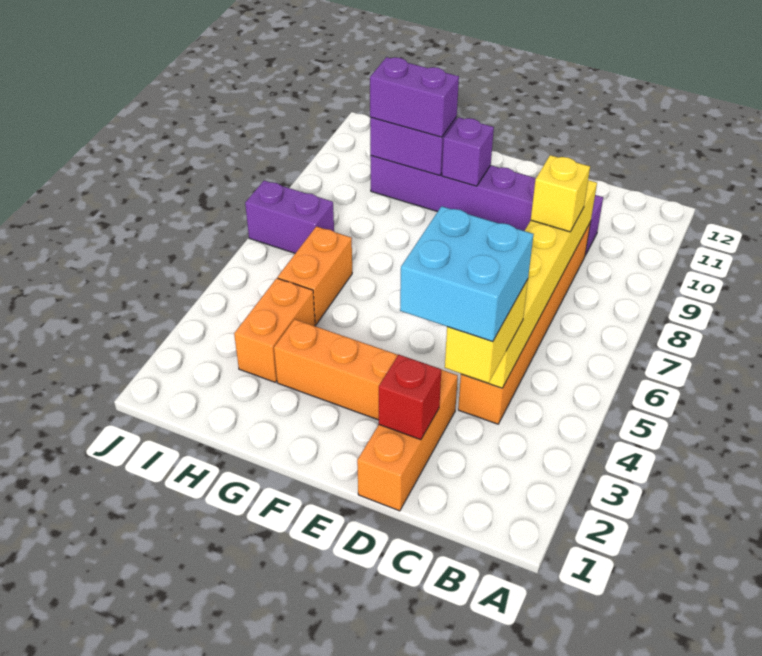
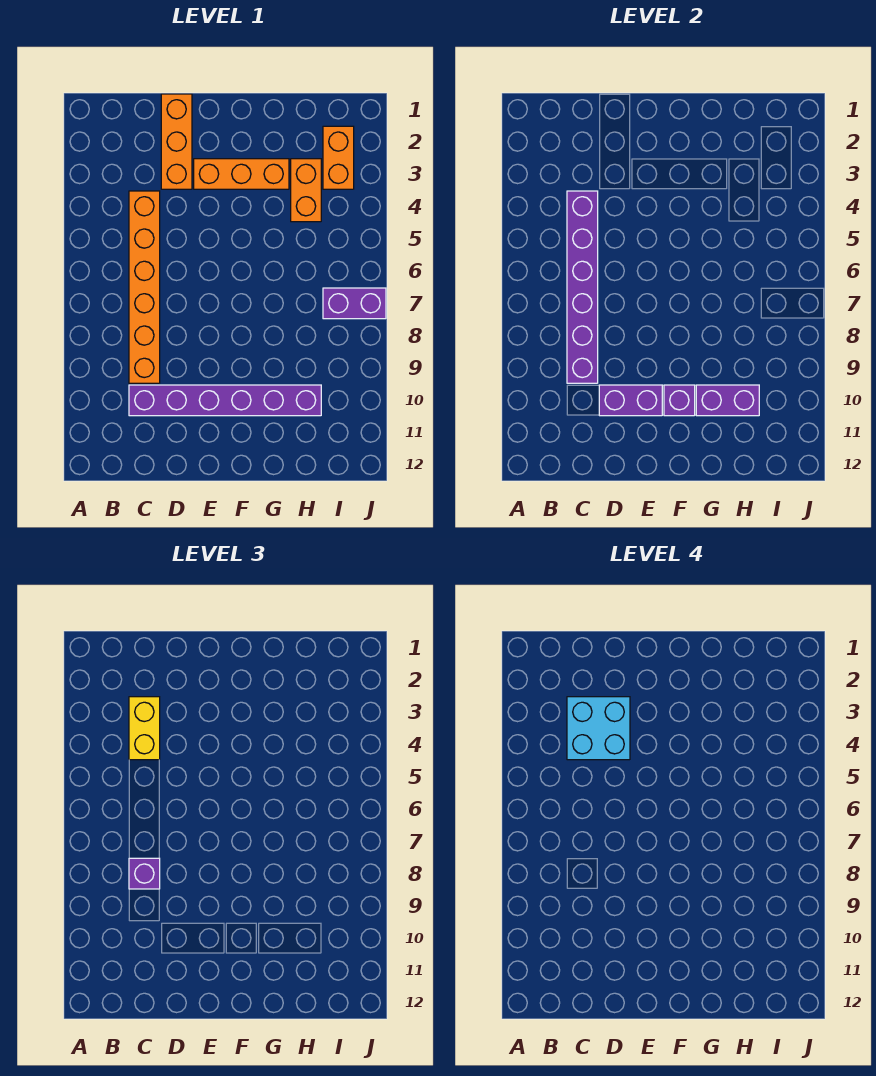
yellow brick C4:C9 level 2 -> purple brick C4:C9 level 2
yellow brick C8 level 3 -> purple brick C8 level 3
red brick D2 level 2 -> none
purple brick G10:H10 level 3 -> purple brick D10:E10 level 2
orange brick H5:H6 level 1 -> orange brick I2:I3 level 1

